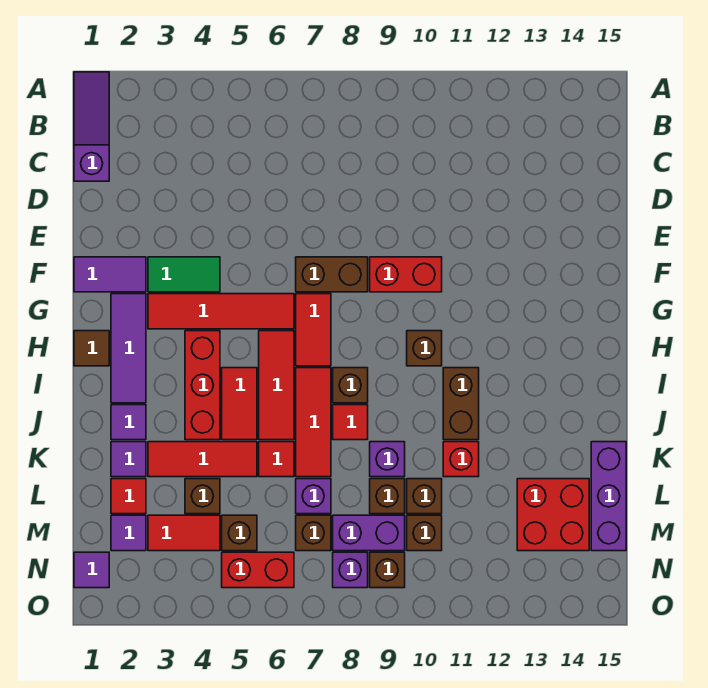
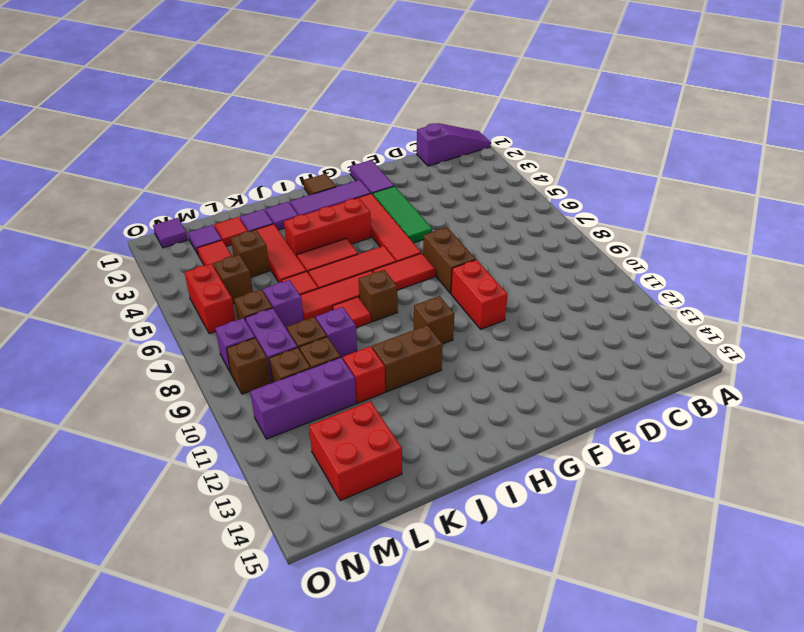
green tile F3:F4 level 1 -> green tile F3:F5 level 1
purple brick K15:M15 level 1 -> purple brick L11:N11 level 1

